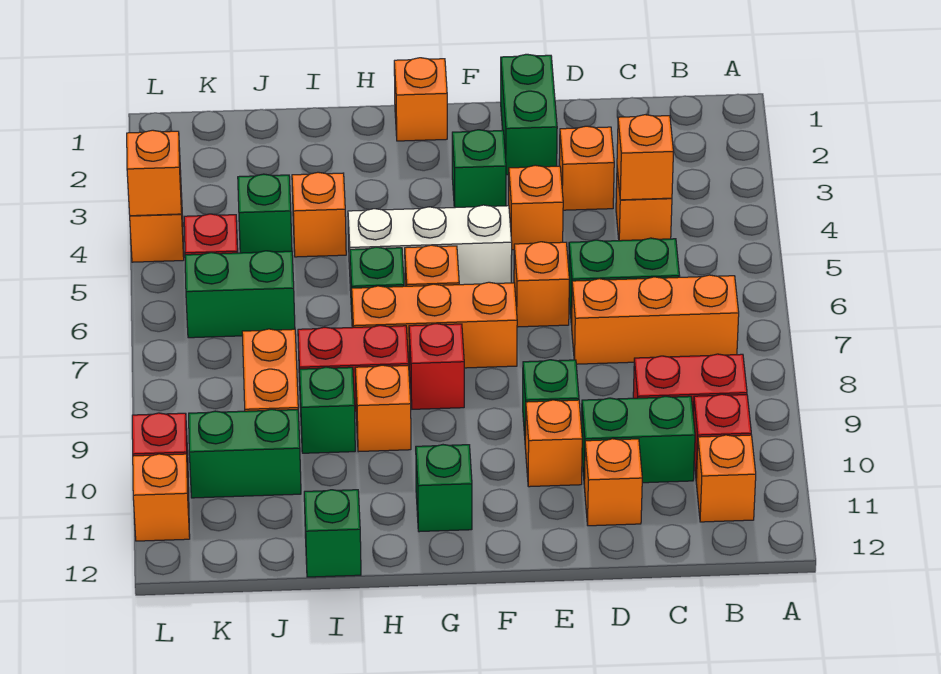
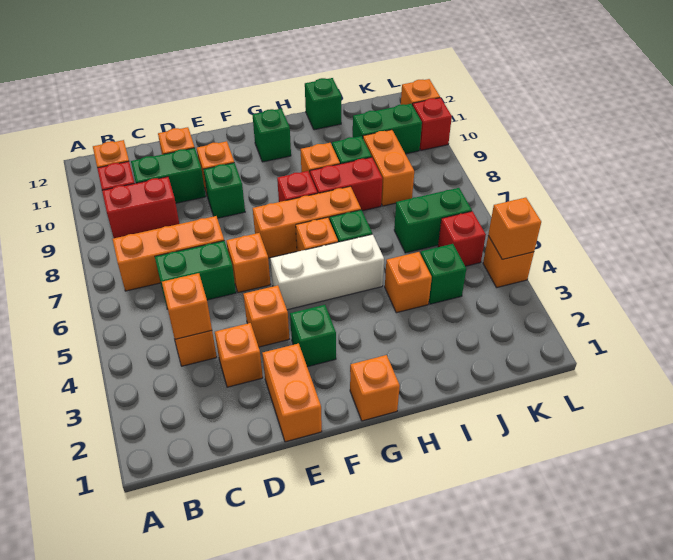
green brick E1:E2 level 1 -> orange brick E1:E2 level 1

